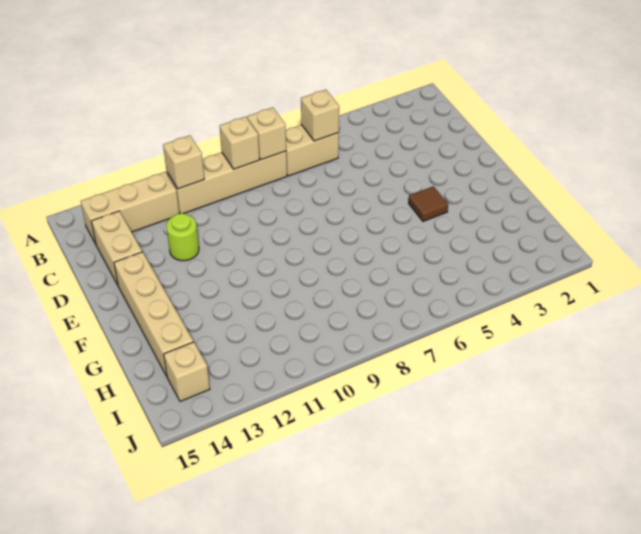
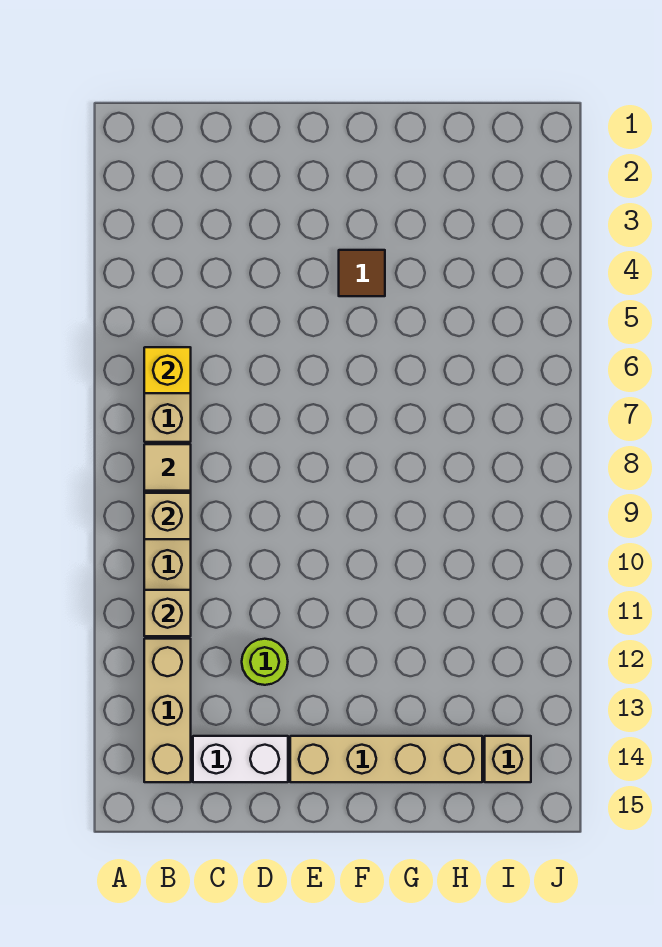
tan brick B6 level 2 -> yellow brick B6 level 2
tan brick B8 level 2 -> tan tile B8 level 2
tan brick C14:D14 level 1 -> white brick C14:D14 level 1

